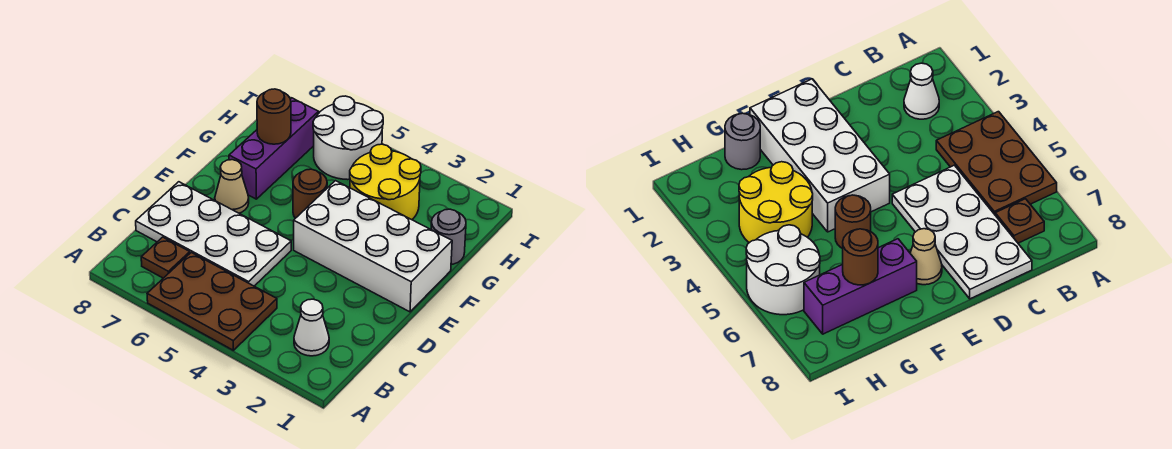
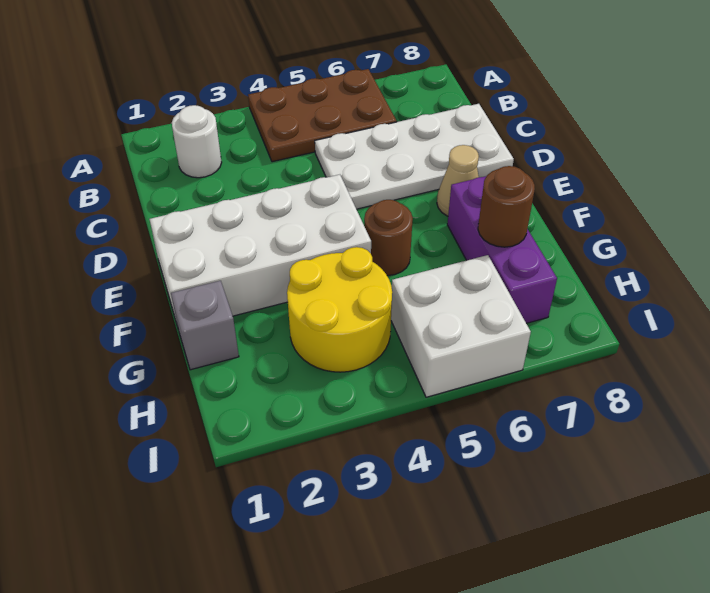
white cone B2 level 1 -> white round brick B2 level 1
brown plate B7 level 1 -> none
grey round brick G1 level 1 -> grey brick G1 level 1
white round brick H5:I6 level 1 -> white brick H5:I6 level 1

